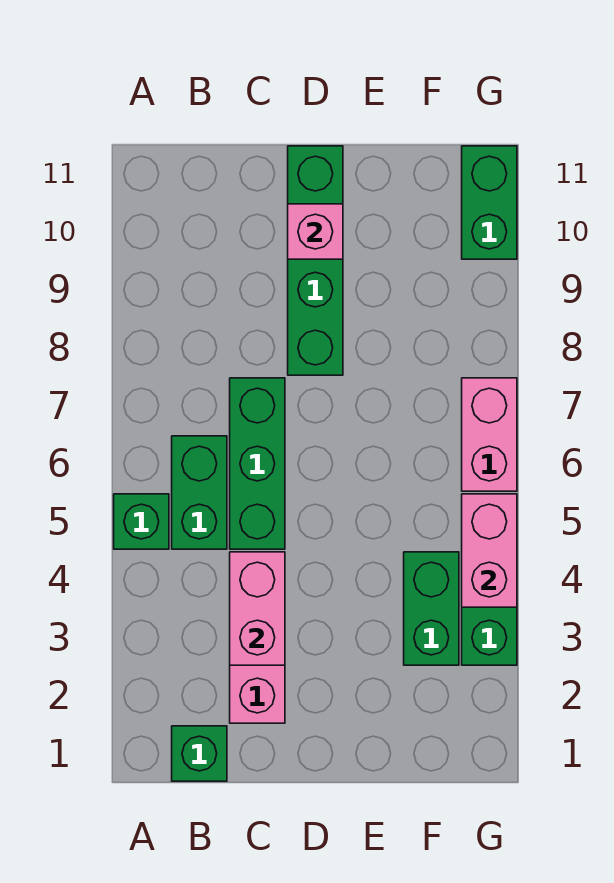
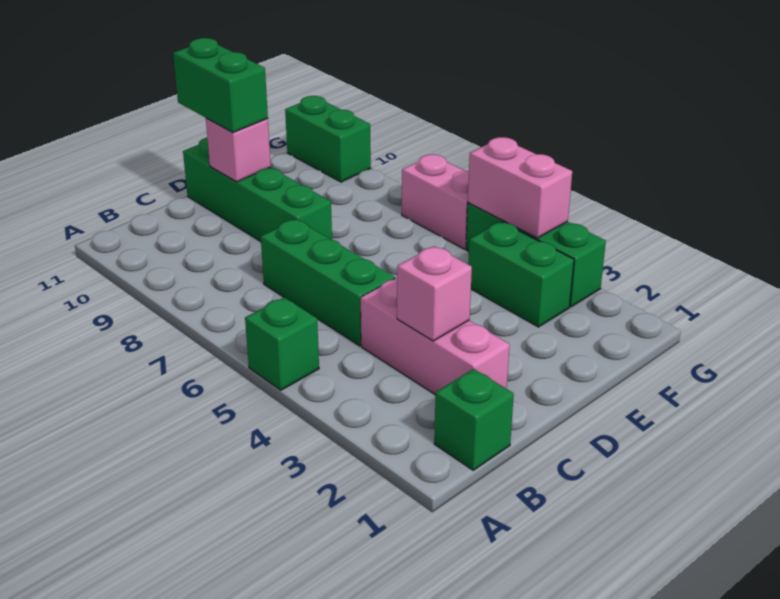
green brick B5:B6 level 1 -> green brick D10:D11 level 3
pink brick C3:C4 level 2 -> pink brick C3 level 2

